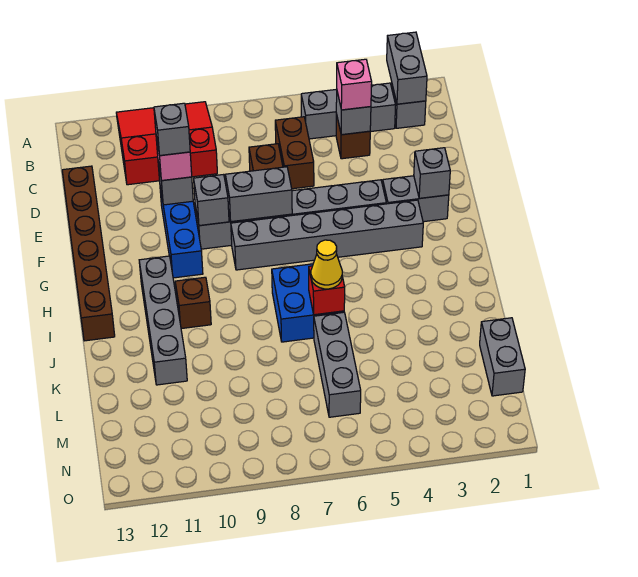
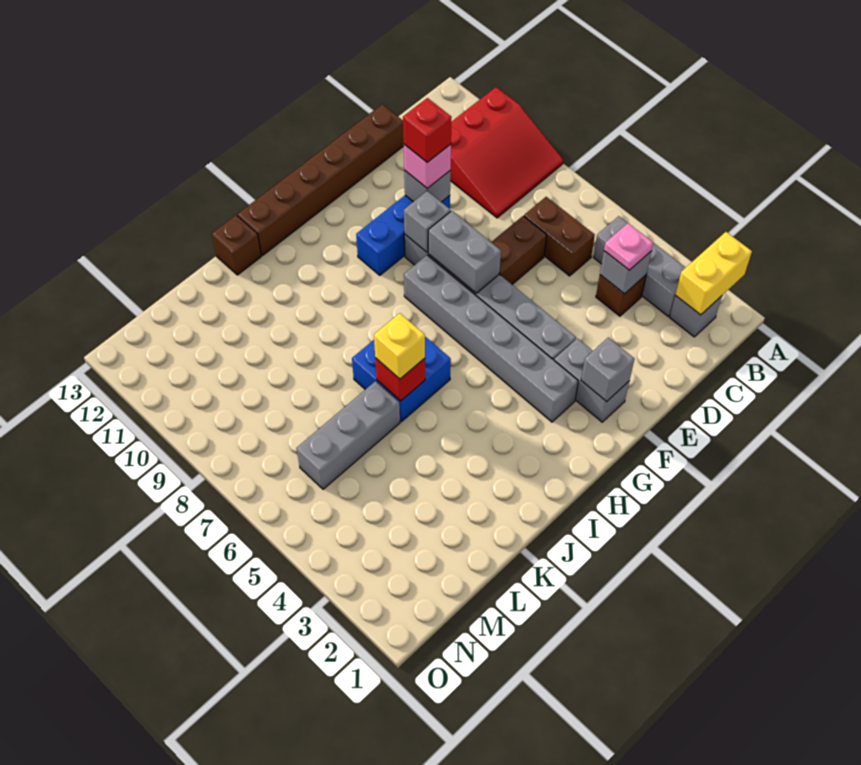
grey brick A2:B2 level 2 -> yellow brick A2:B2 level 2
red slope A9:C11 level 1 top C -> red slope A9:C11 level 1 top 11
pink brick C4 level 3 -> pink plate C4 level 3
brown brick C6:D6 level 1 -> brown brick C6:C7 level 1
grey brick E10 level 4 -> red brick E10 level 4
grey brick H11:K11 level 1 -> none
brown brick I10 level 1 -> brown brick J13 level 1
yellow cone J6 level 3 -> yellow brick J6 level 3
grey brick L1:M1 level 1 -> none

